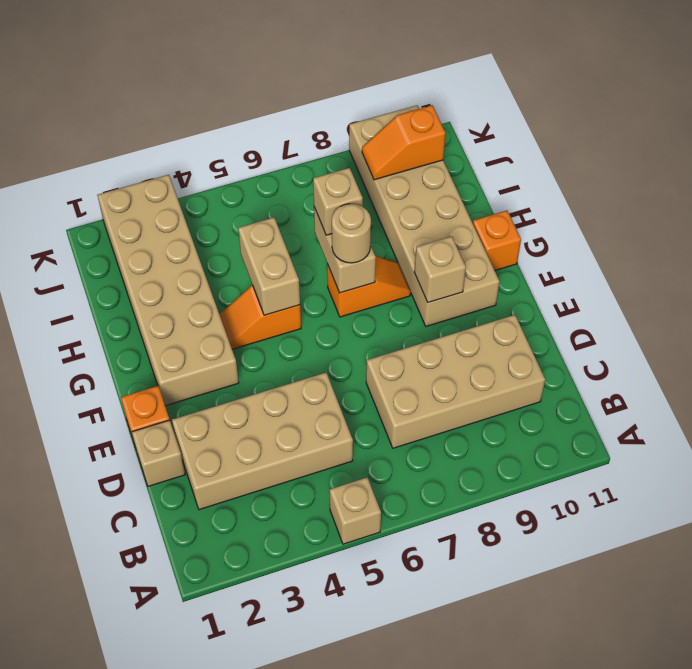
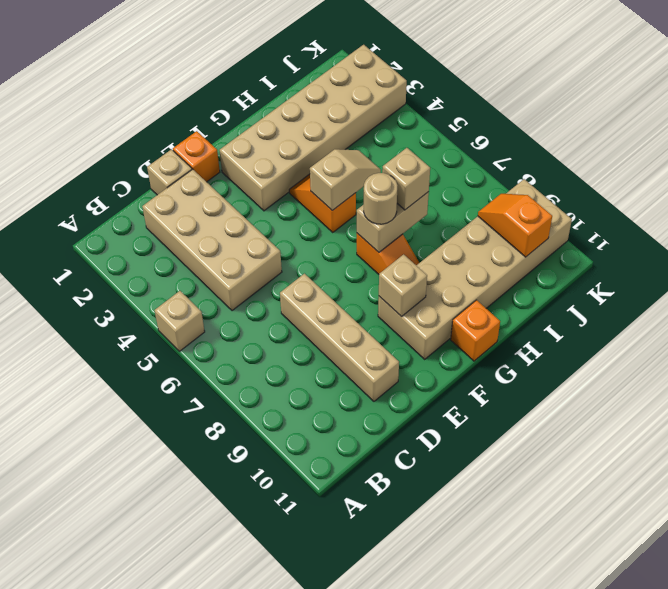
tan brick C7:D10 level 1 -> tan brick D7:D10 level 1
tan brick G5:H5 level 2 -> tan slope G5:H5 level 2 top G

